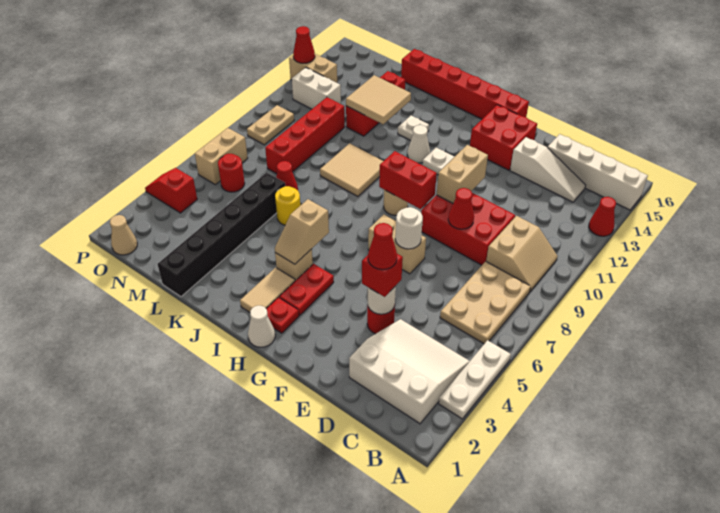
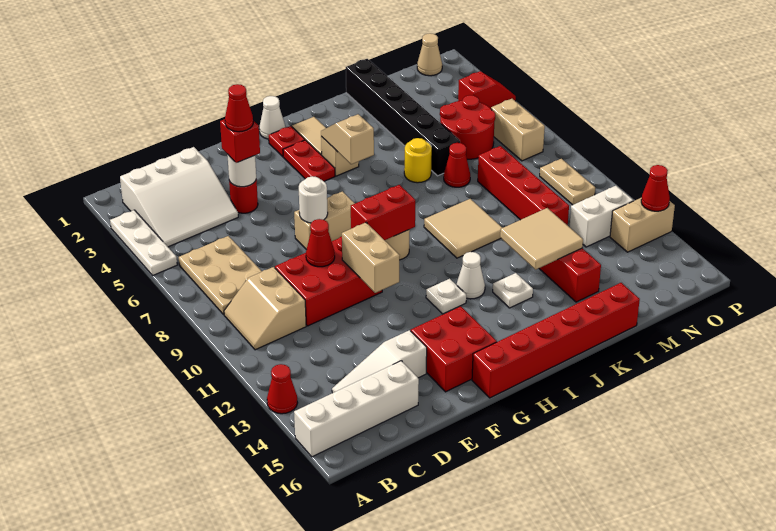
red round brick N6 level 1 -> red round brick M5:N6 level 1

